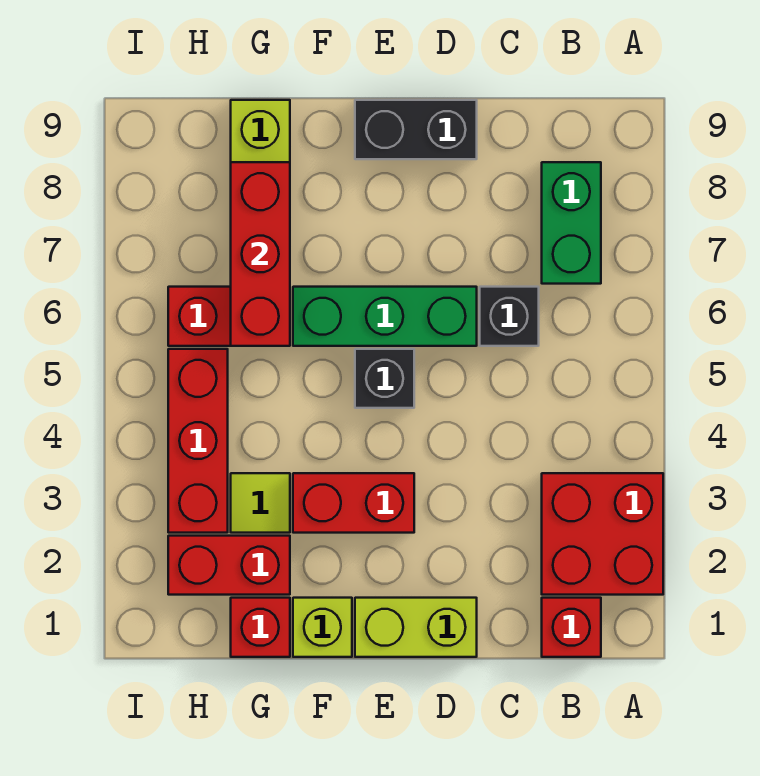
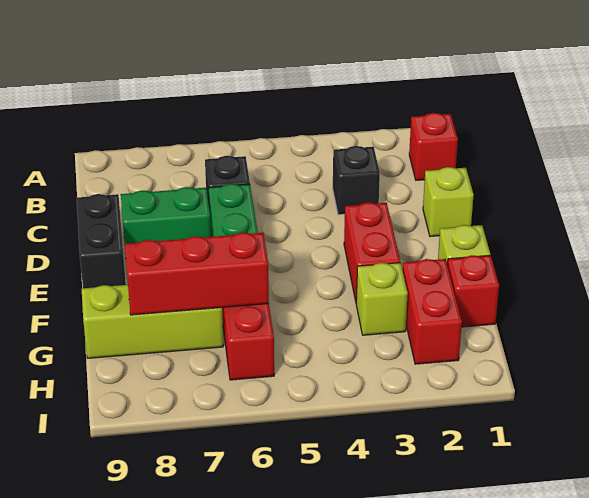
red brick A2:B3 level 1 -> none
green brick B7:B8 level 1 -> green brick D7:D8 level 1
lime brick D1:E1 level 1 -> lime brick D1 level 1
black brick E5 level 1 -> black brick C3 level 1
lime tile G3 level 1 -> lime brick G3 level 1
red brick H3:H5 level 1 -> none

